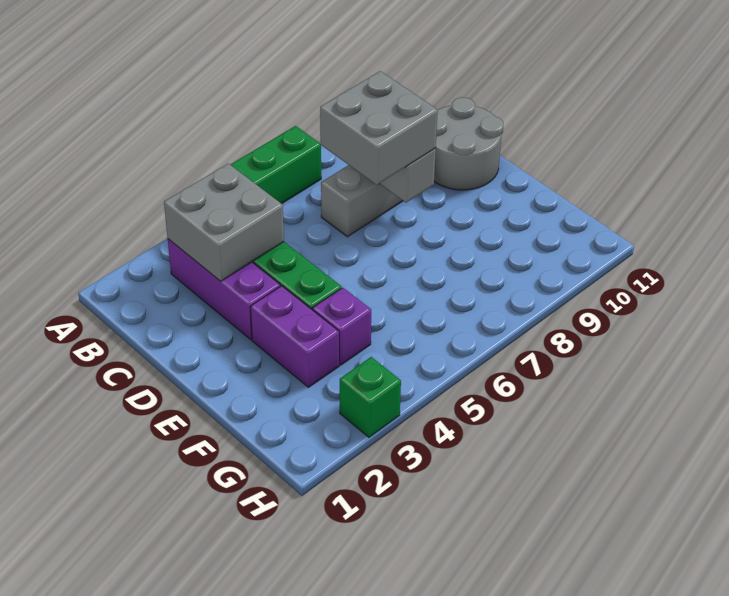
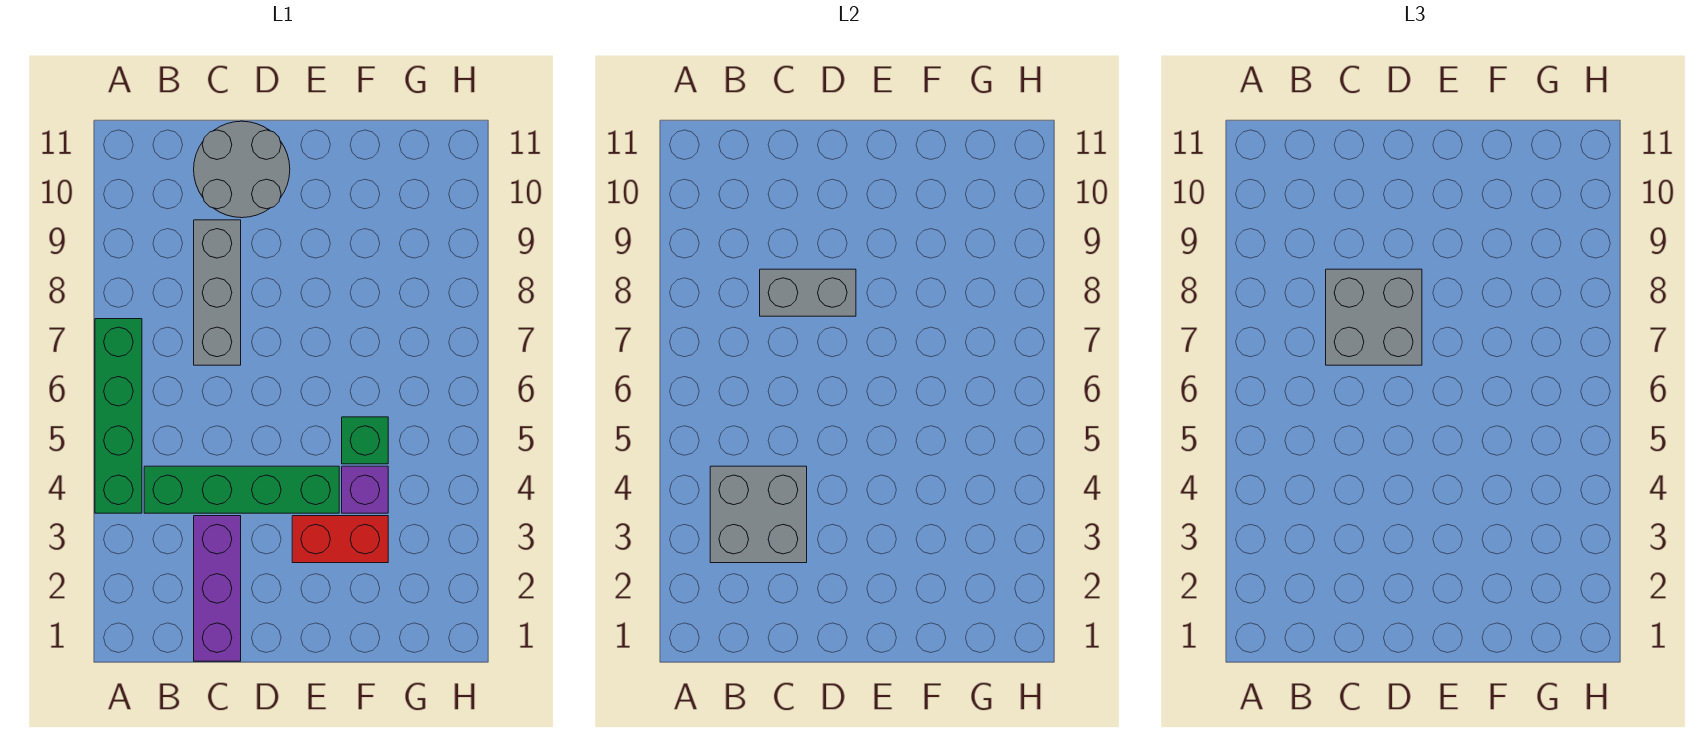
purple brick B3:D3 level 1 -> purple brick C1:C3 level 1
purple brick E3:F3 level 1 -> red brick E3:F3 level 1
green brick H3 level 1 -> green brick F5 level 1

